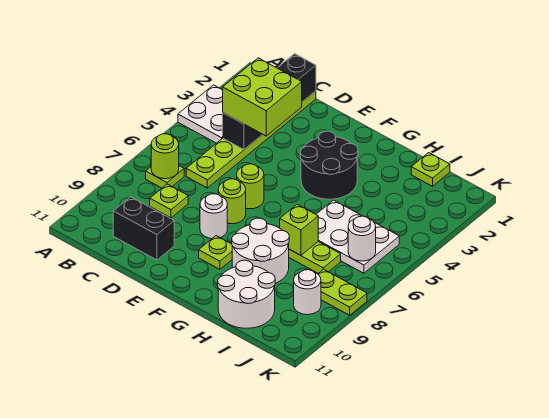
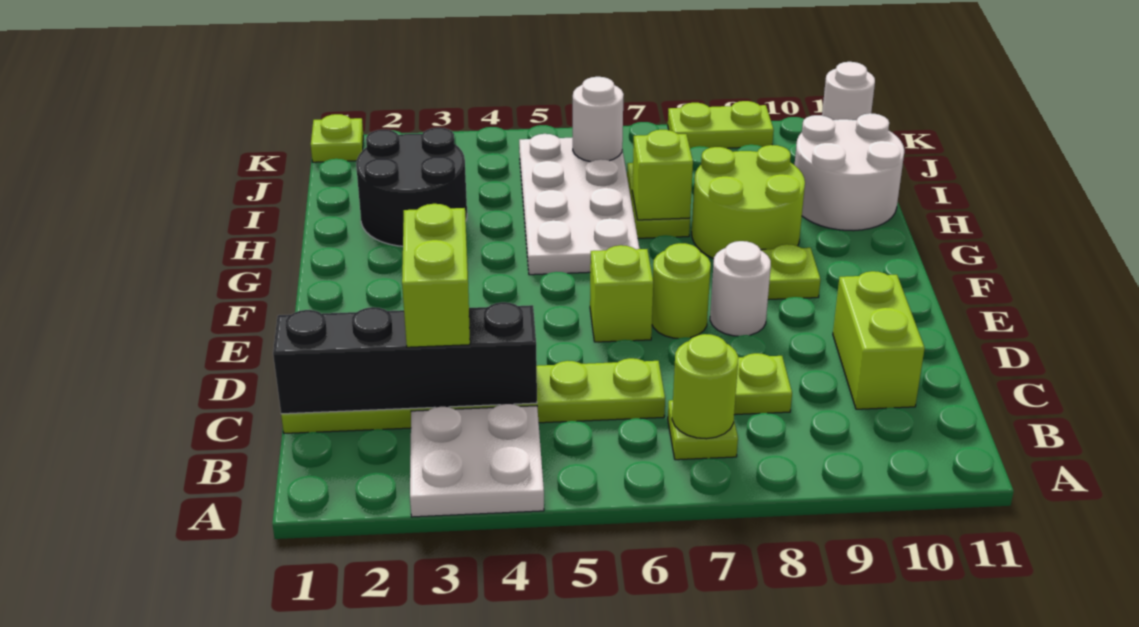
lime brick C3:D4 level 3 -> lime brick C3:D3 level 3
black brick C10:D10 level 1 -> lime brick C10:D10 level 1
lime round brick E6 level 1 -> lime brick E6 level 1
black round brick F3:G4 level 1 -> black round brick H2:I3 level 1
white round brick G8:H9 level 1 -> lime round brick G8:H9 level 1
white plate H5:J6 level 1 -> white plate G5:J6 level 1
lime plate I1 level 1 -> lime plate K1 level 1
lime plate J8:K8 level 1 -> lime plate K8:K9 level 1
white round brick J9 level 1 -> white round brick K11 level 1

